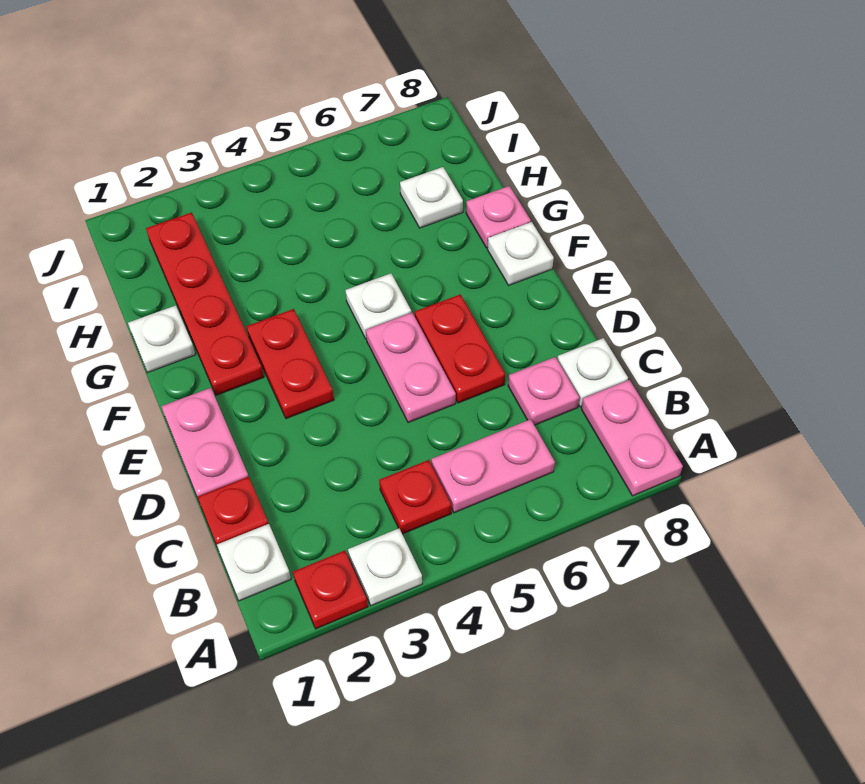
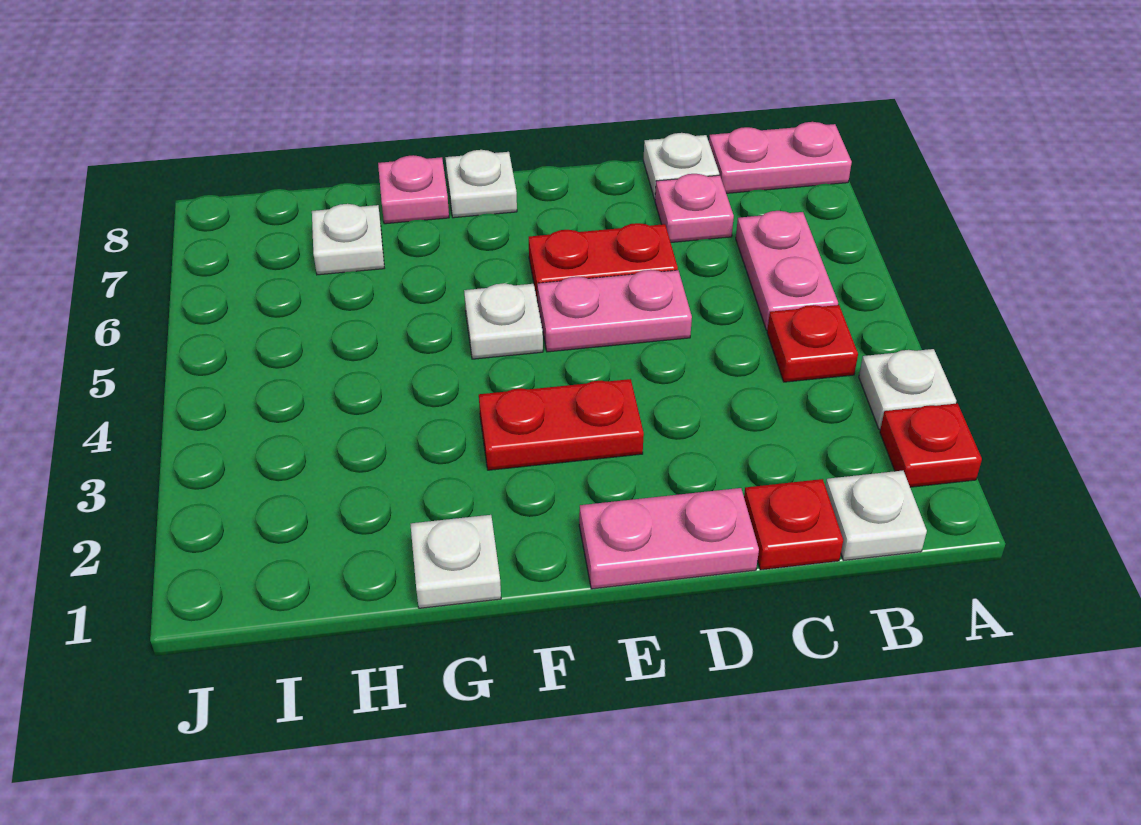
red plate F2:I2 level 1 -> none

